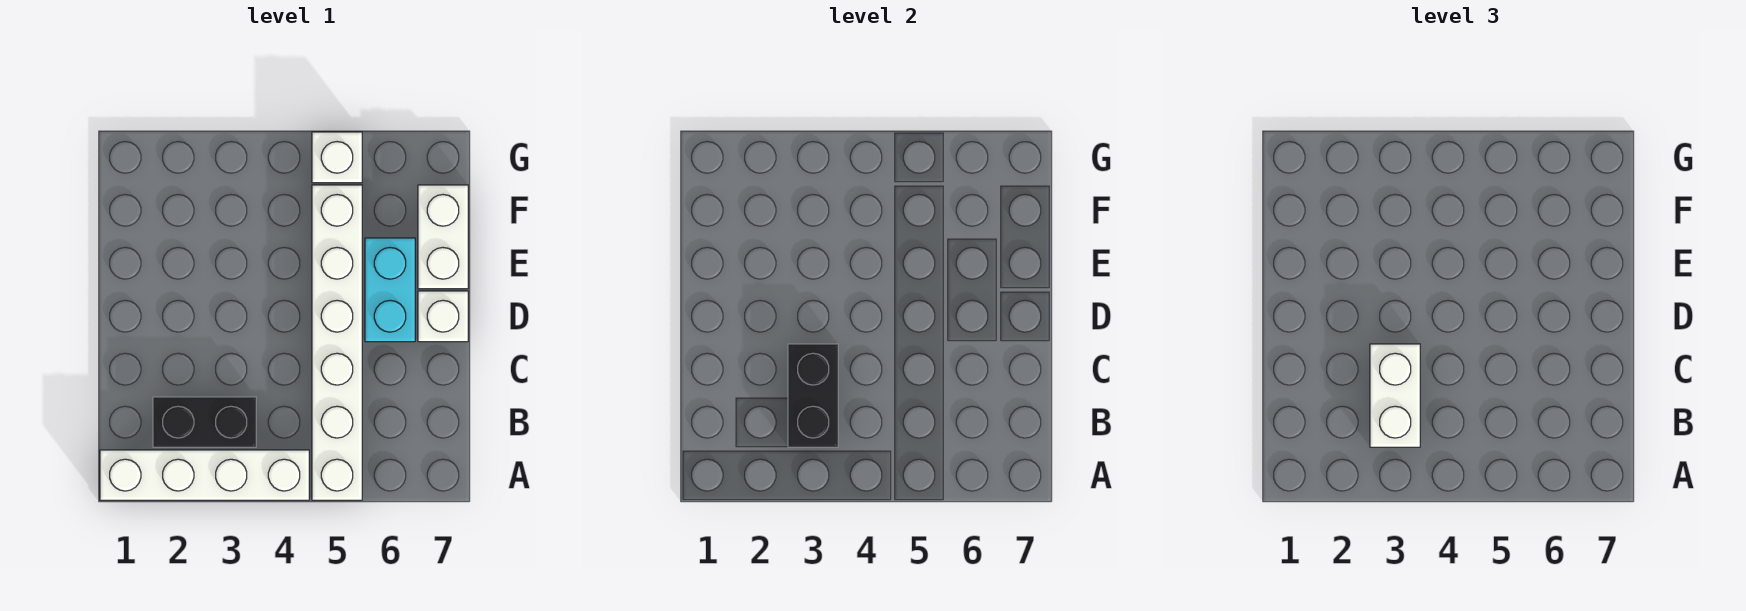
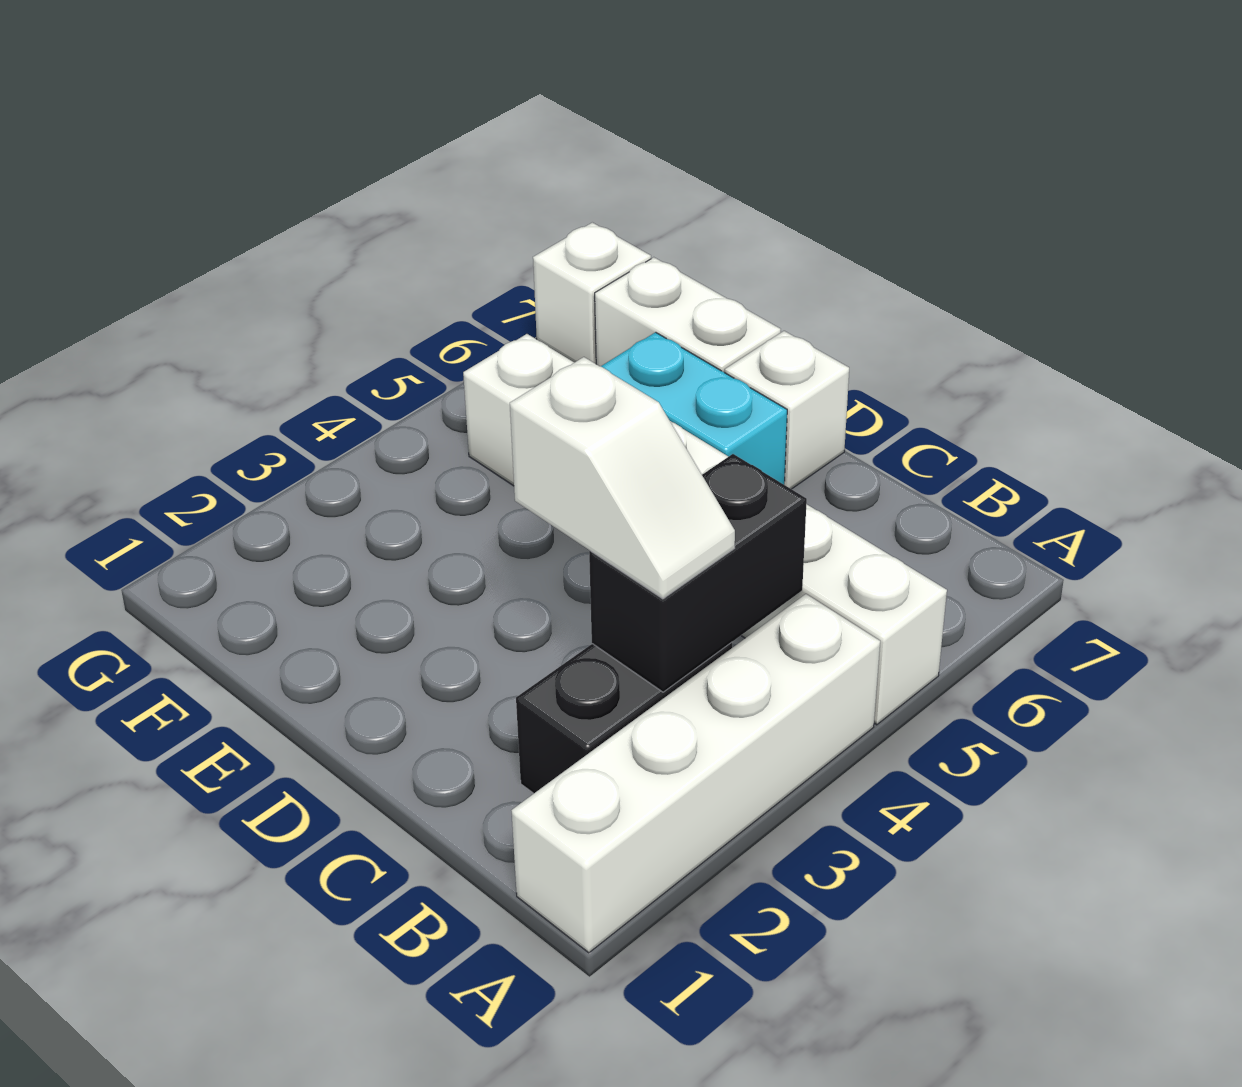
black brick B3:C3 level 2 -> black brick B3:B4 level 2
white brick B3:C3 level 3 -> white slope B3:C3 level 3 top C
white brick G5 level 1 -> white brick G7 level 1

